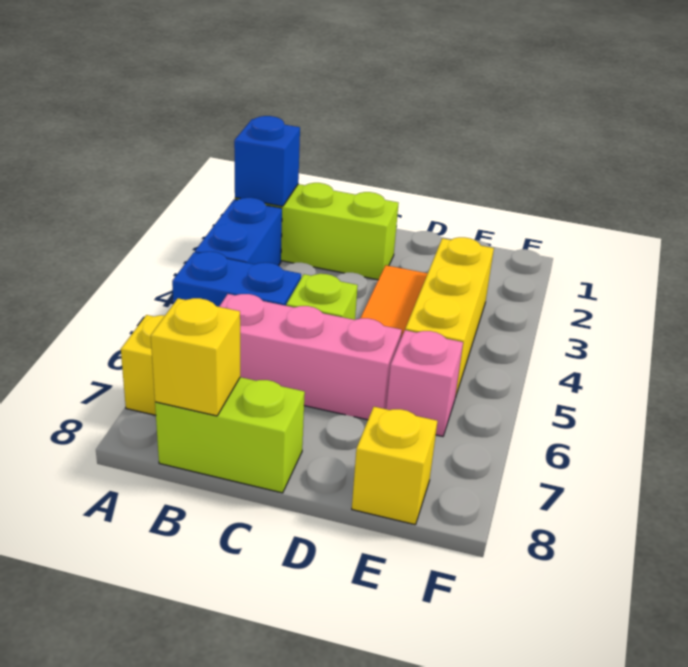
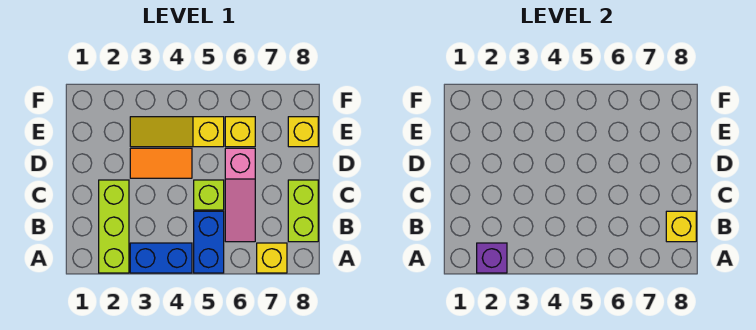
blue brick A2 level 2 -> purple brick A2 level 2
pink brick B6:D6 level 1 -> pink slope B6:D6 level 1 top D
yellow brick E3:E5 level 1 -> yellow slope E3:E5 level 1 top 5
pink brick E6 level 1 -> yellow brick E6 level 1

